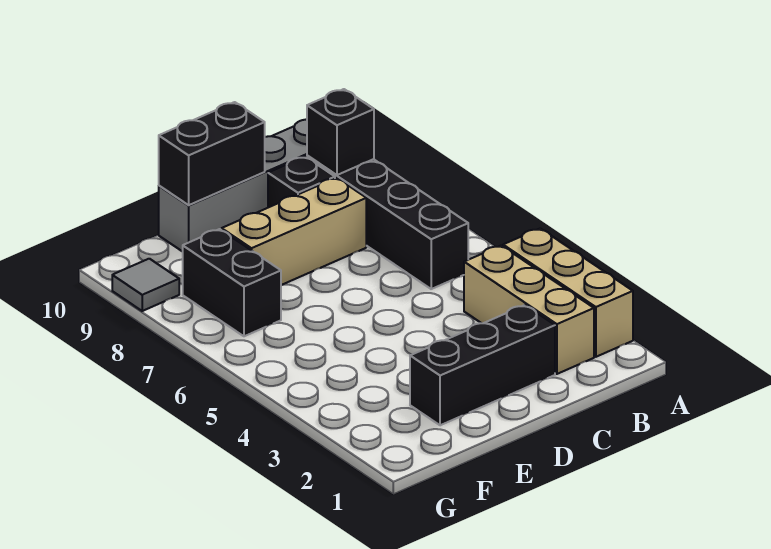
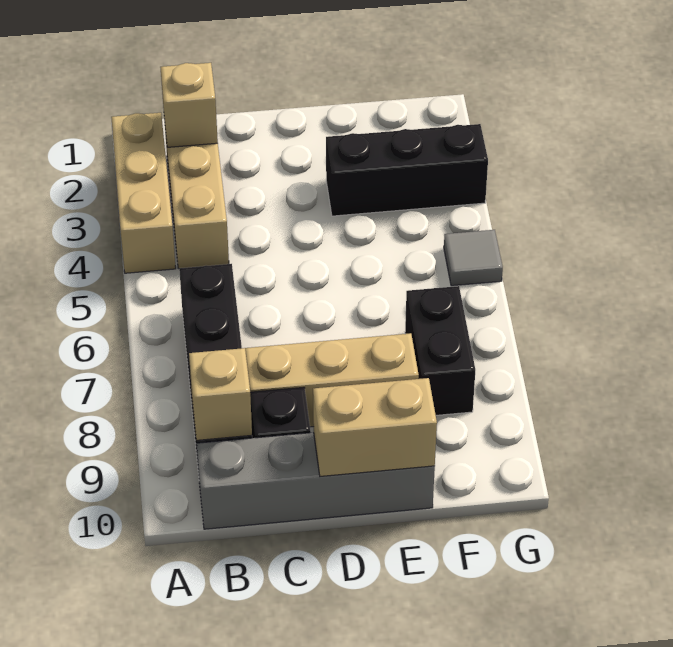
none -> tan brick B2 level 2
black brick B9 level 2 -> tan brick B9 level 2
black brick C2:E2 level 1 -> black brick E3:G3 level 1
black brick D10:E10 level 2 -> tan brick D10:E10 level 2
grey tile G9 level 1 -> grey tile G5 level 1

